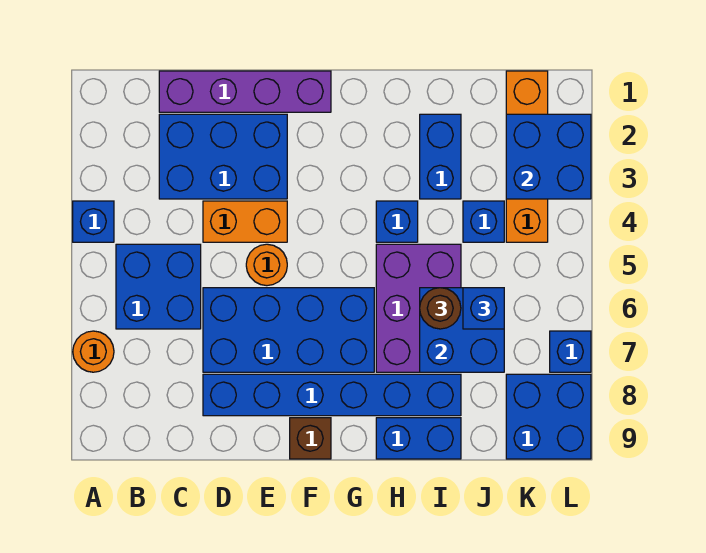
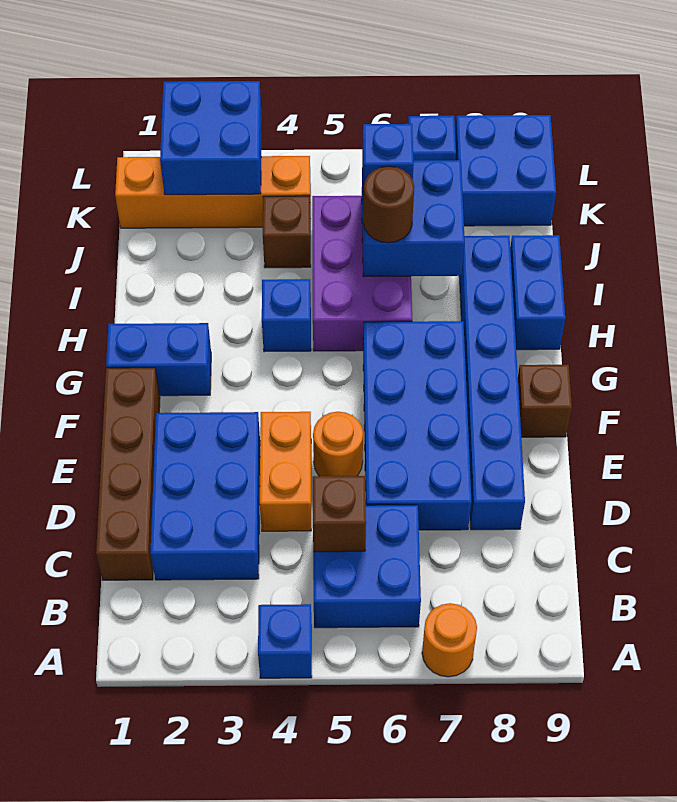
purple brick C1:F1 level 1 -> brown brick C1:F1 level 1
none -> brown brick C5 level 2
purple brick H5:I7 level 1 -> purple brick H5:J6 level 1
blue brick I2:I3 level 1 -> blue brick G1:G2 level 1
blue brick J4 level 1 -> brown brick J4 level 1

